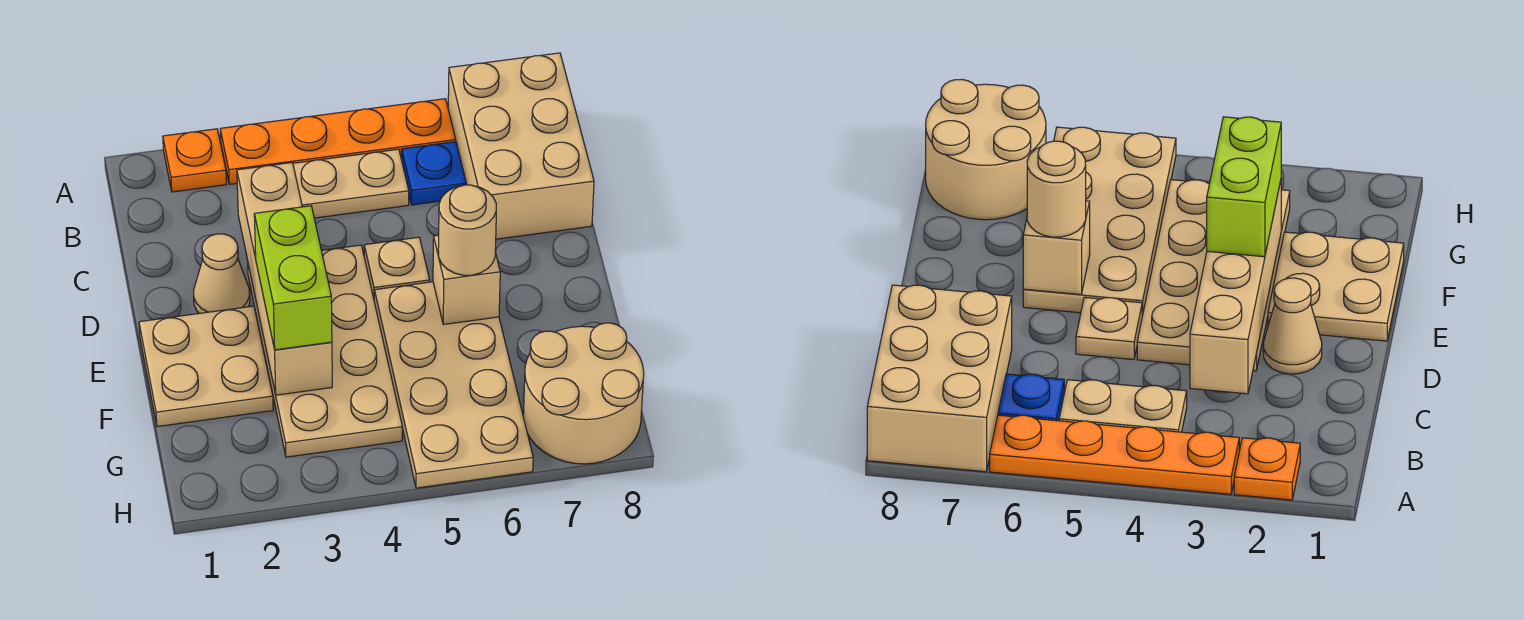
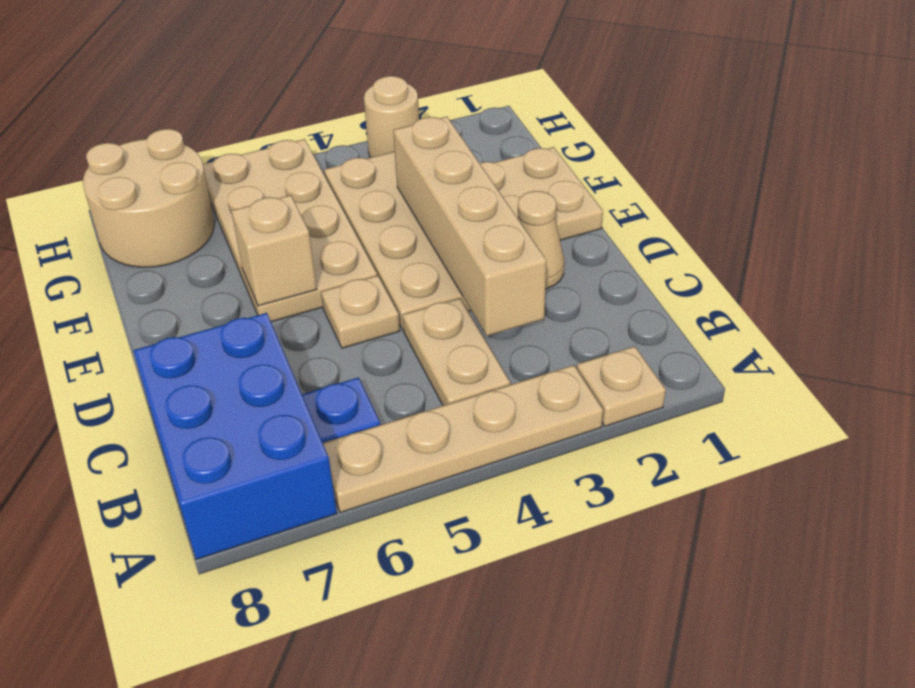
orange plate A2 level 1 -> tan plate A2 level 1
orange plate A3:A6 level 1 -> tan plate A3:A6 level 1
tan brick A7:C8 level 1 -> blue brick A7:C8 level 1
tan plate B4:B5 level 1 -> tan plate B4:C4 level 1
lime brick E3:F3 level 3 -> none
tan round brick E6 level 3 -> tan round brick H3 level 1

